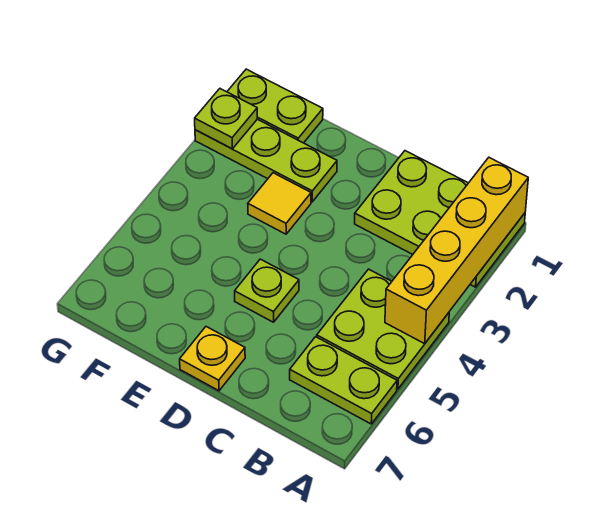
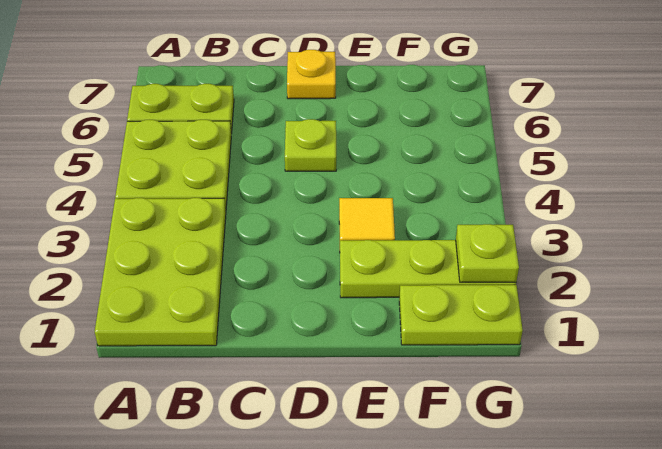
lime plate A1:C2 level 1 -> lime plate A1:B3 level 1
yellow brick A1:A4 level 2 -> none

